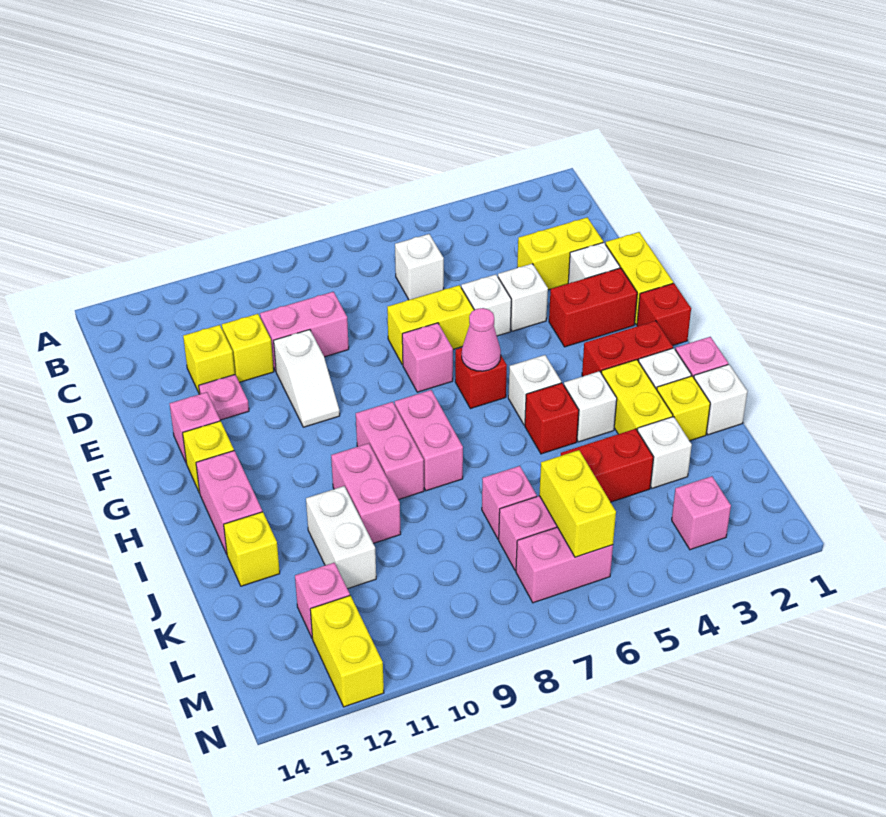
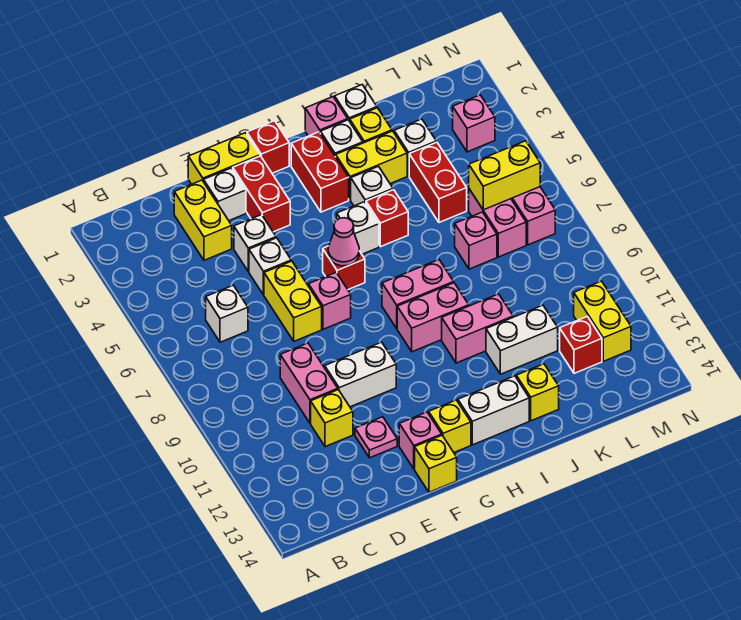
yellow brick D12 level 1 -> yellow brick F14 level 1
white slope E10:F10 level 1 top E -> white brick E10:F10 level 1
pink brick H13:I13 level 1 -> white brick H13:I13 level 1
pink brick L12 level 1 -> red brick L12 level 1
yellow brick M12:N12 level 1 -> yellow brick M11:M12 level 1

